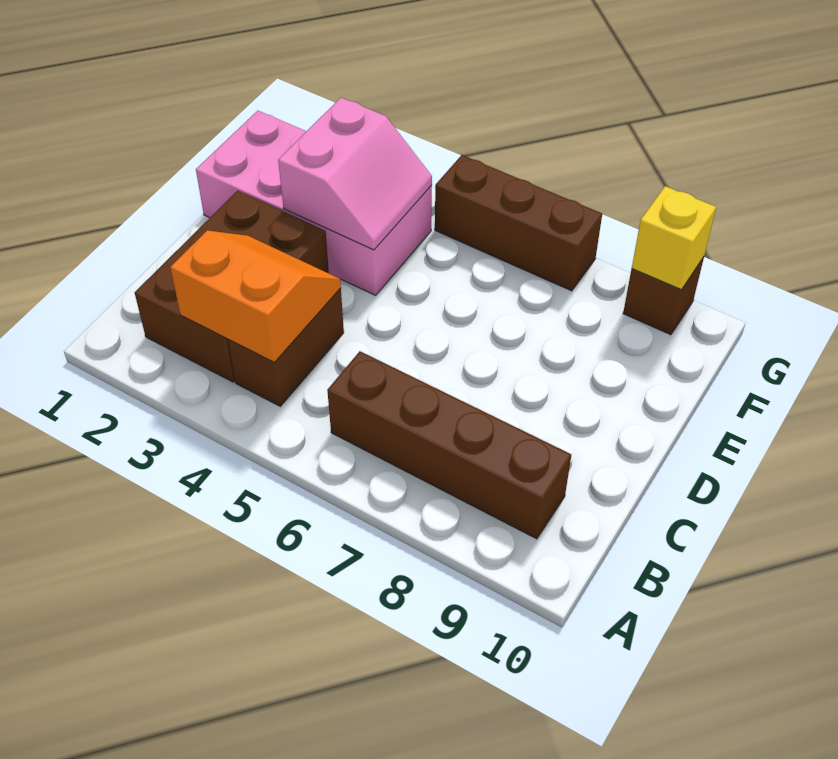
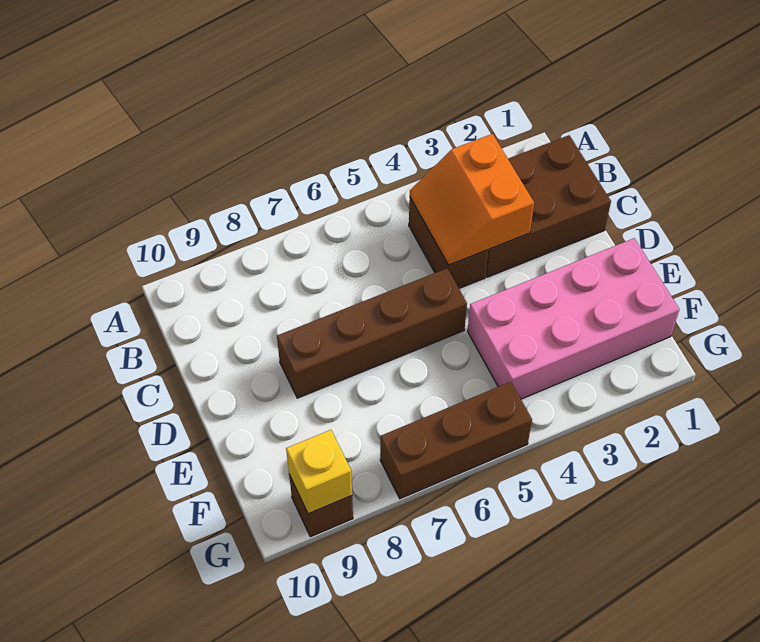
brown brick B2:D3 level 1 -> brown brick B1:C3 level 1
orange slope B3:C4 level 2 top B -> orange slope B3:C4 level 2 top 3
brown brick B6:B9 level 1 -> brown brick D5:D8 level 1
pink slope E3:F4 level 2 top 3 -> none

